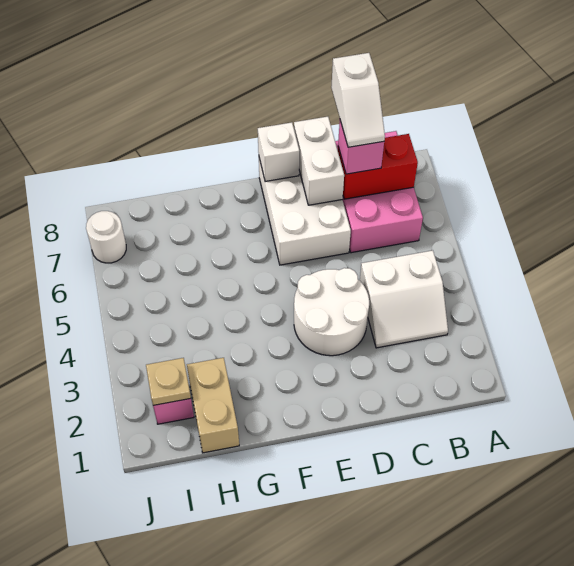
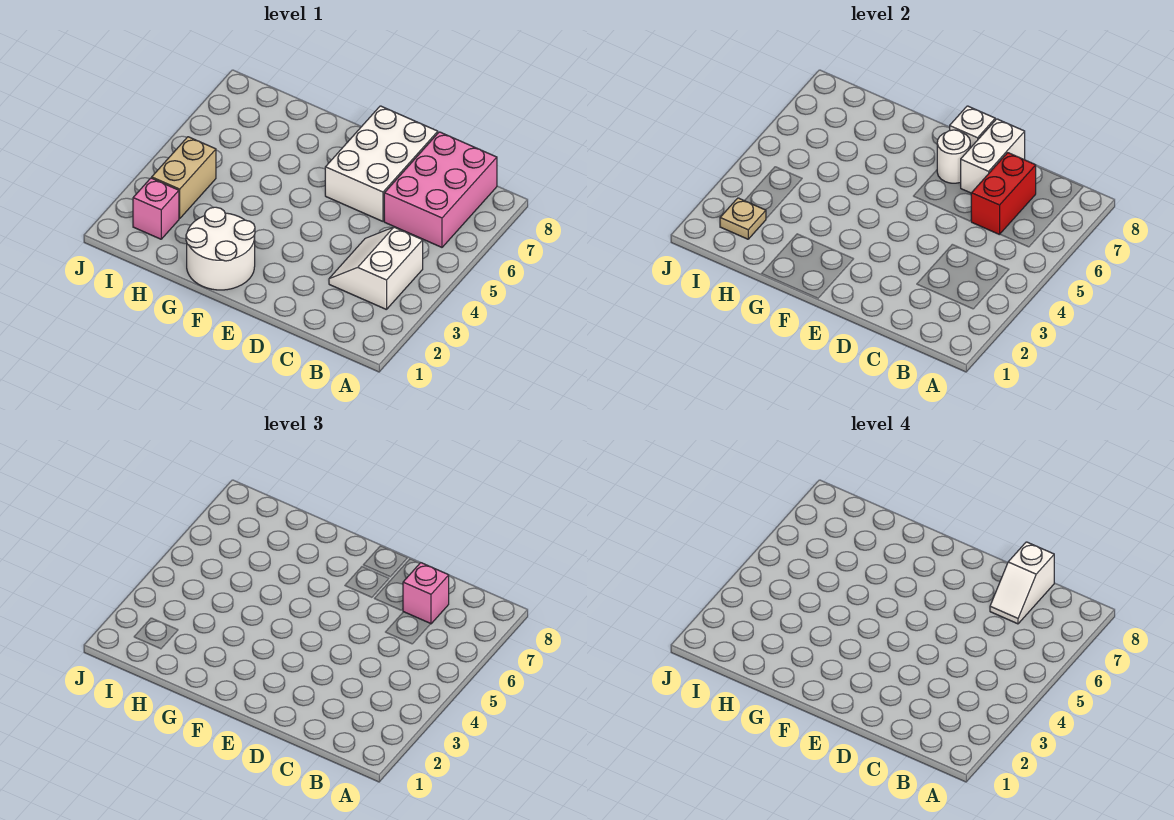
white slope B3:C4 level 1 top 4 -> white slope B3:C4 level 1 top B
red brick B7:C7 level 2 -> red brick C6:C7 level 2
white round brick D3:E4 level 1 -> white round brick F1:G2 level 1
tan brick H1:H2 level 1 -> tan brick I3:I4 level 1
white round brick J7 level 1 -> white round brick E7 level 2

